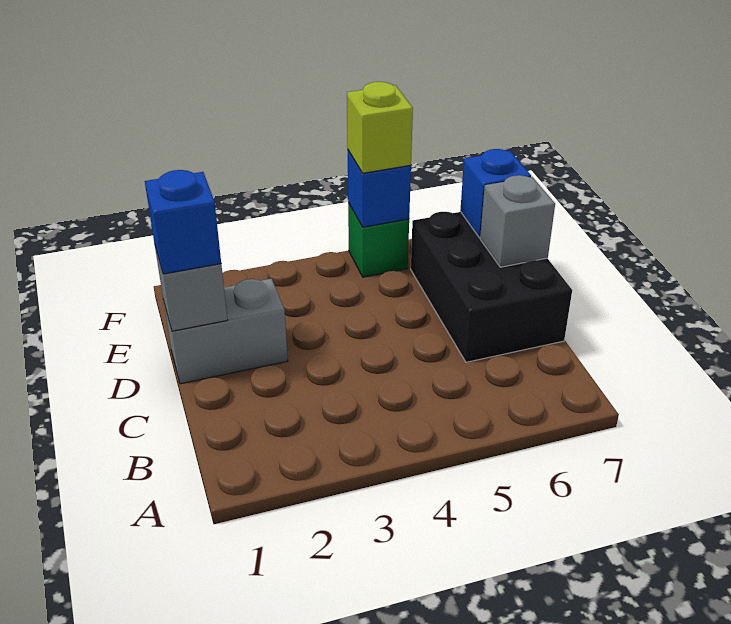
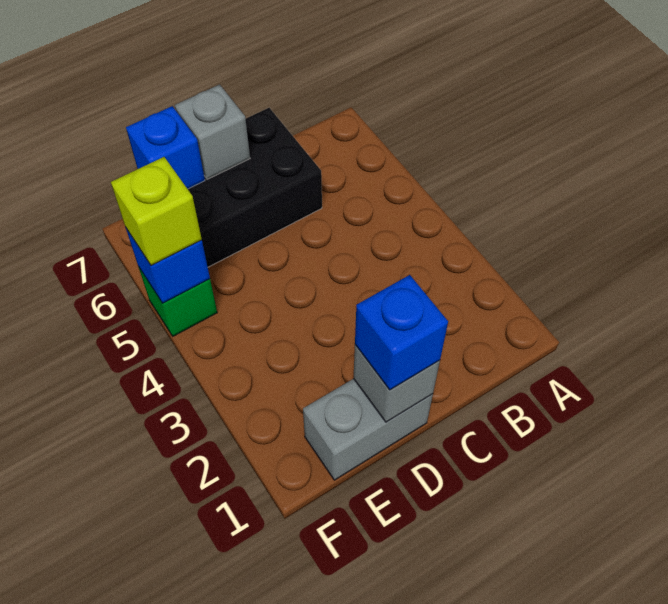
grey brick D1:D2 level 1 -> grey brick D1:E1 level 1

